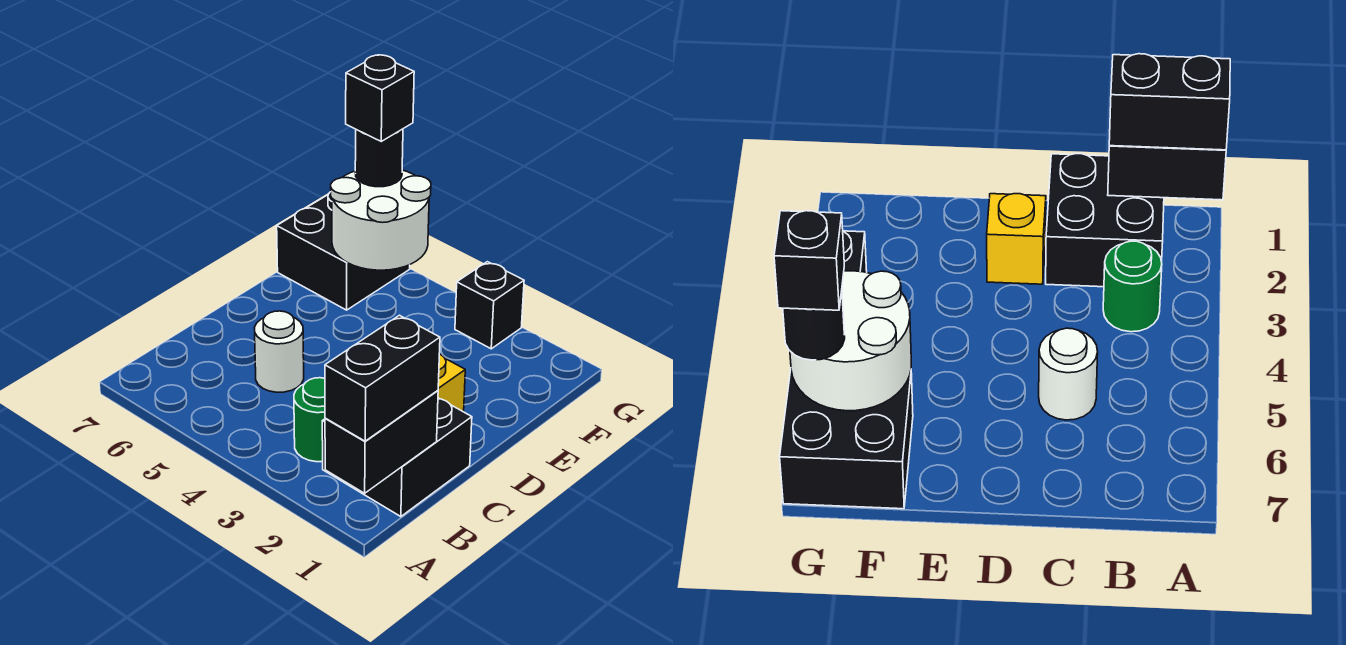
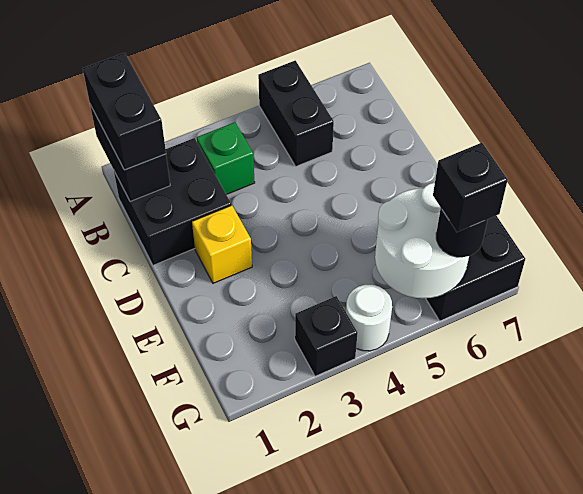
none -> black brick A5:B5 level 1
green round brick B3 level 1 -> green brick B3 level 1
white round brick C5 level 1 -> white round brick G4 level 1

